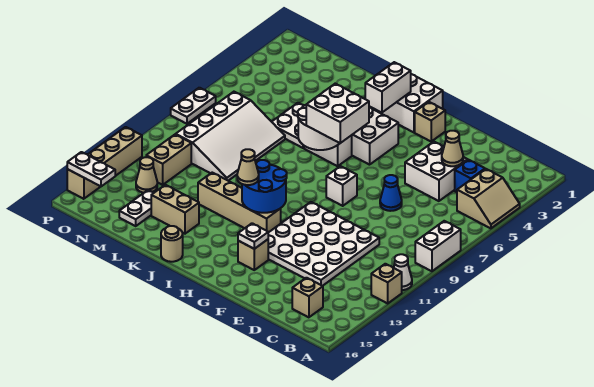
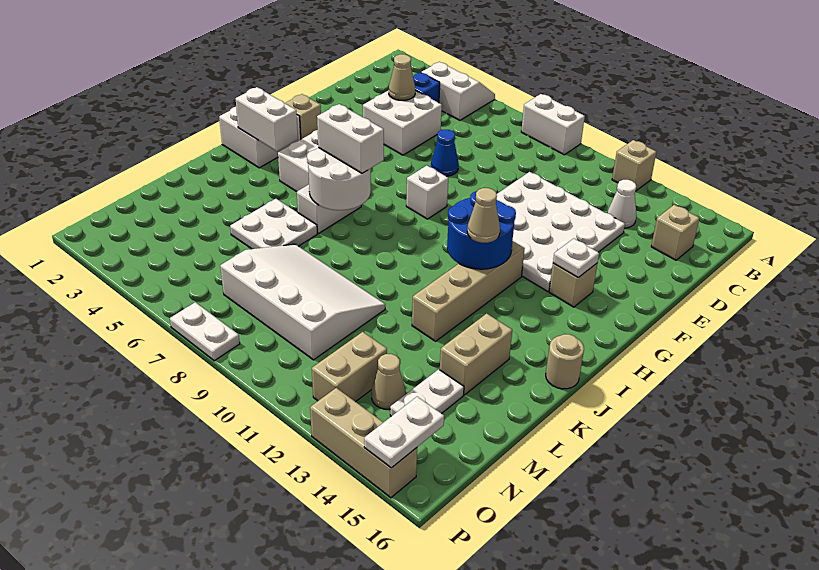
tan slope A4:B5 level 1 top B -> white slope A4:B5 level 1 top B
white cone A11 level 1 -> white cone C13 level 1
white brick H6:I7 level 3 -> white brick I6:I7 level 3
white plate M14:M15 level 1 -> white plate M14:N14 level 1
tan brick N11:N12 level 1 -> tan brick N12:O12 level 1
tan brick P12:P15 level 1 -> tan brick P13:P15 level 1

